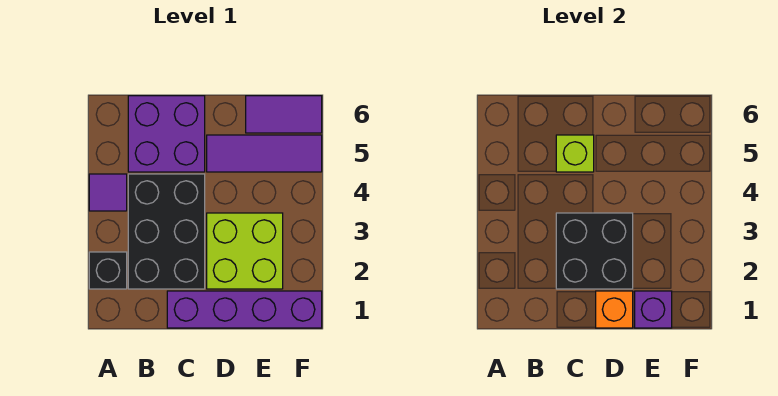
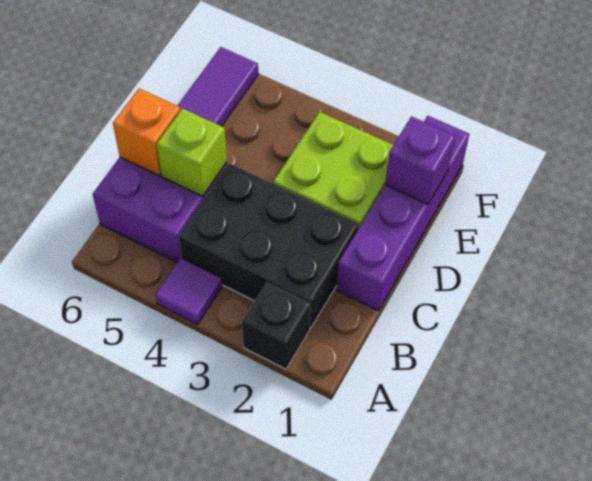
black brick C2:D3 level 2 -> none
orange brick D1 level 2 -> orange brick C6 level 2
purple tile D5:F5 level 1 -> none

